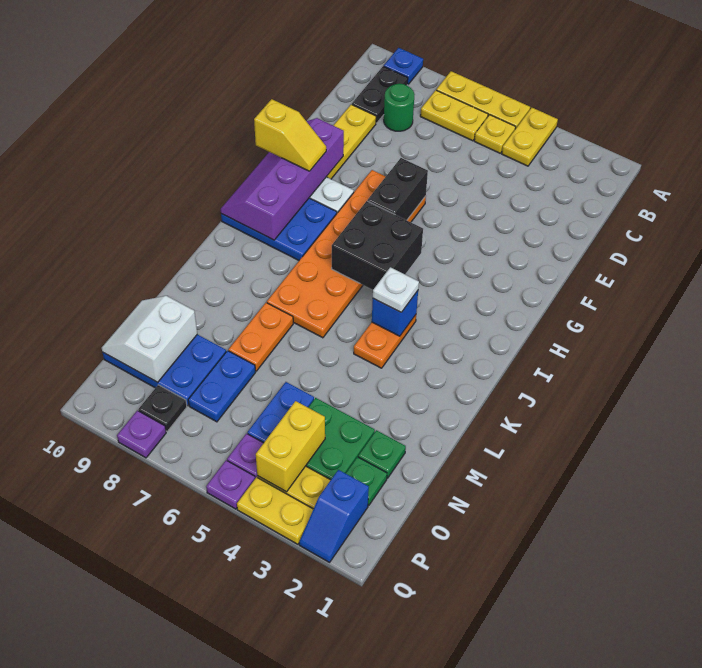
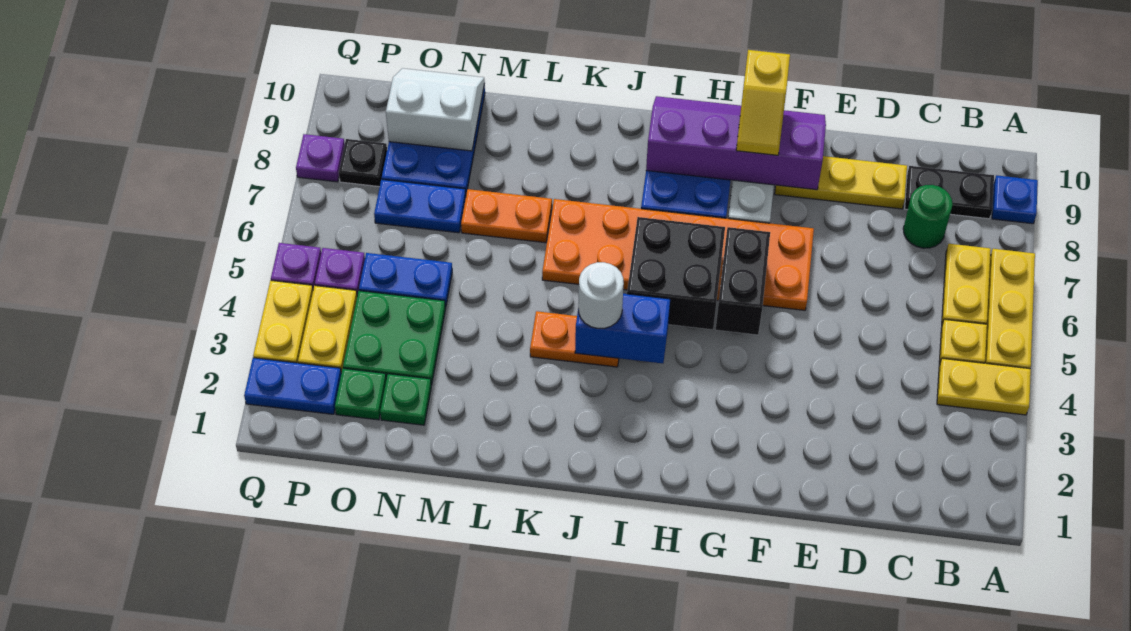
black brick F6:G6 level 2 -> black brick G5:G6 level 2
blue brick J4 level 2 -> blue brick I4:J4 level 2
white plate J4 level 3 -> white round brick J4 level 3
yellow brick O4:P4 level 2 -> none
blue slope P2:Q2 level 1 top P -> blue plate P2:Q2 level 1

